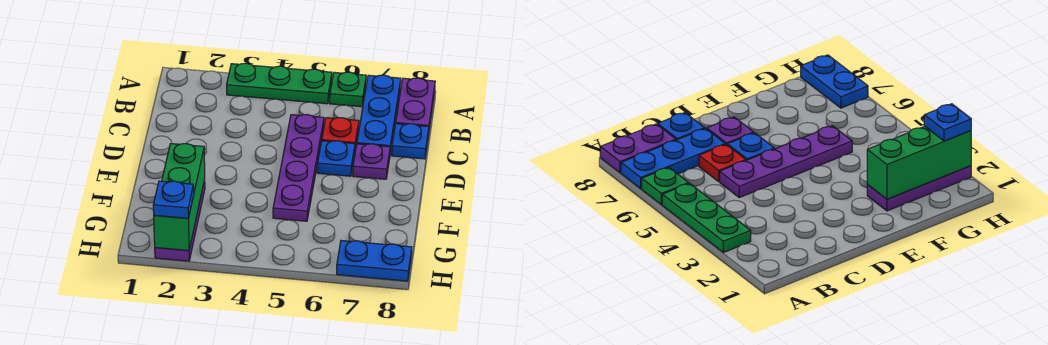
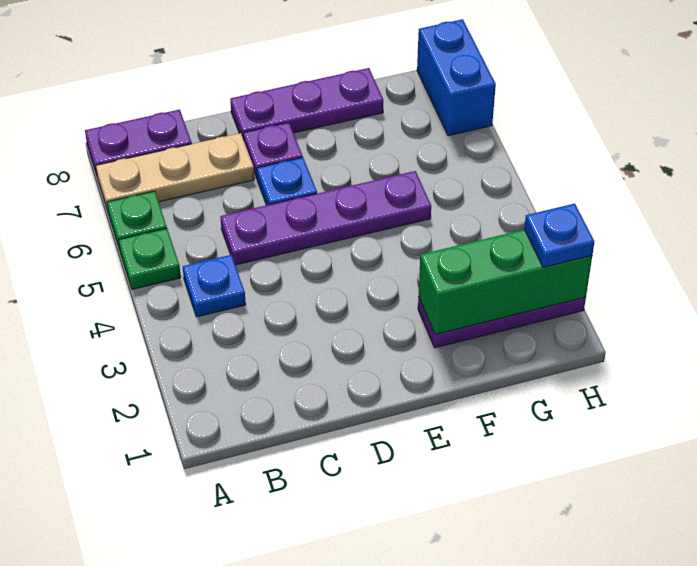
green plate A3:A5 level 1 -> green plate A5 level 1
blue plate A7:C7 level 1 -> tan plate A7:C7 level 1
red plate C6 level 1 -> none
blue plate C8 level 1 -> blue plate B4 level 1
none -> purple plate D8:F8 level 1
blue plate H7:H8 level 1 -> blue brick H7:H8 level 1

